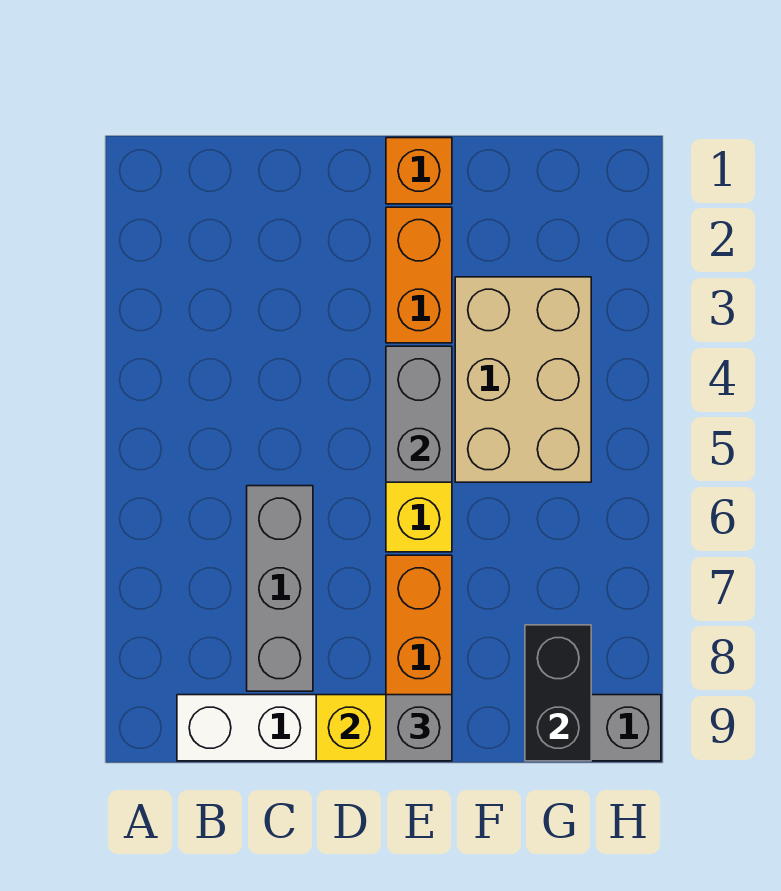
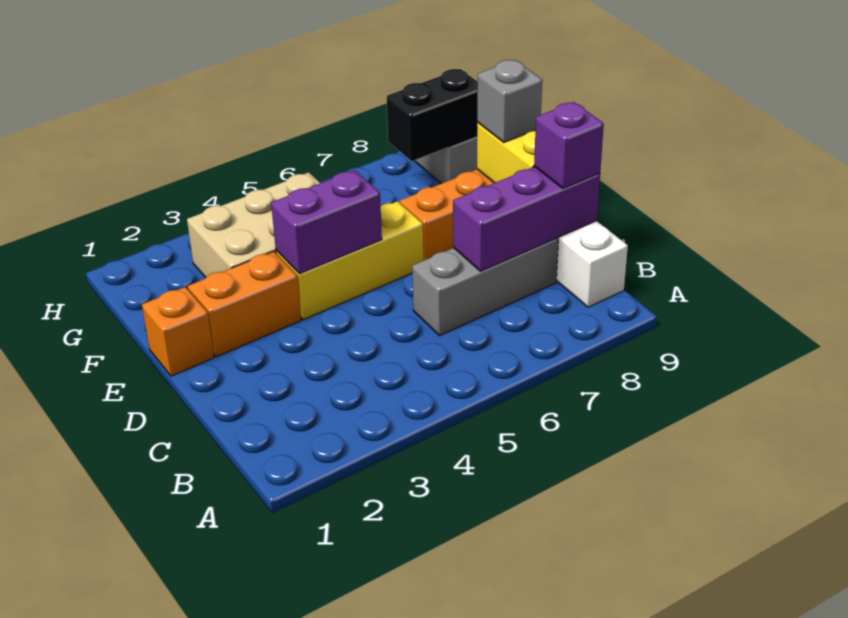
none -> purple brick C7:C9 level 2
none -> purple brick C9 level 3
grey brick E4:E5 level 2 -> purple brick E4:E5 level 2

